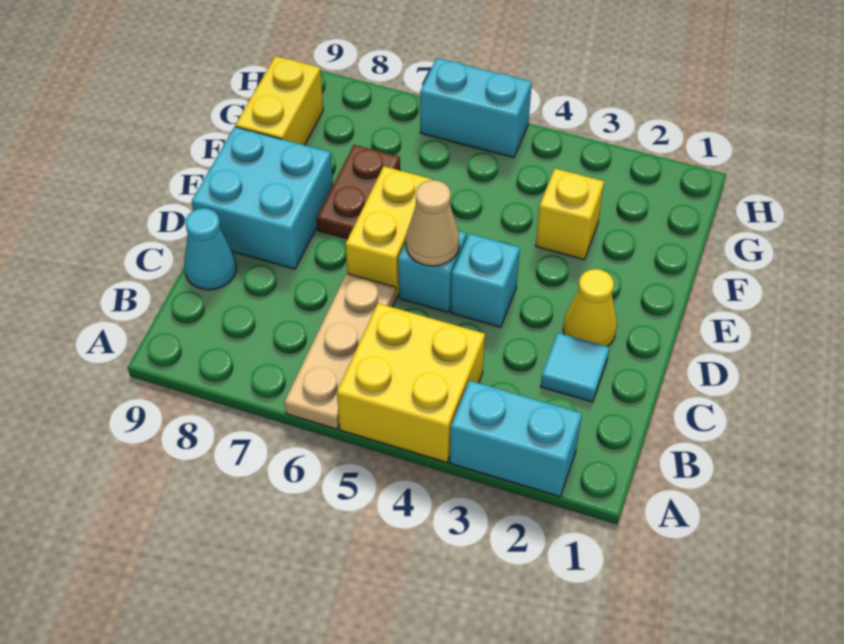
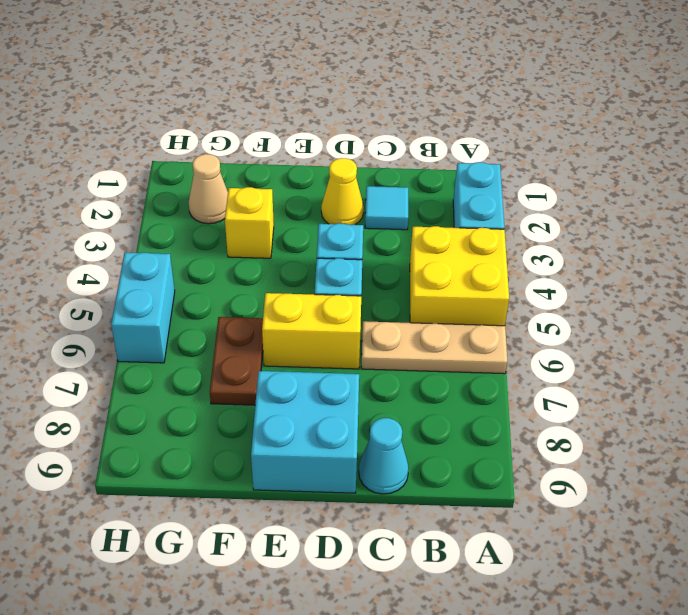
tan cone D5 level 2 -> tan cone G2 level 1
brown plate E7:F7 level 1 -> brown plate F6:F7 level 1
yellow brick F9:G9 level 1 -> none

